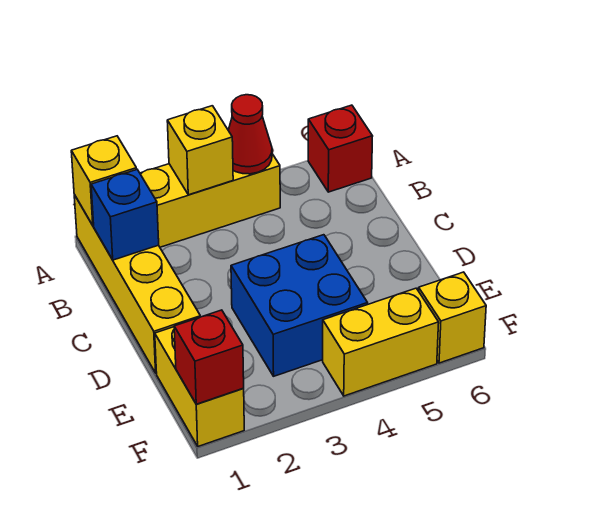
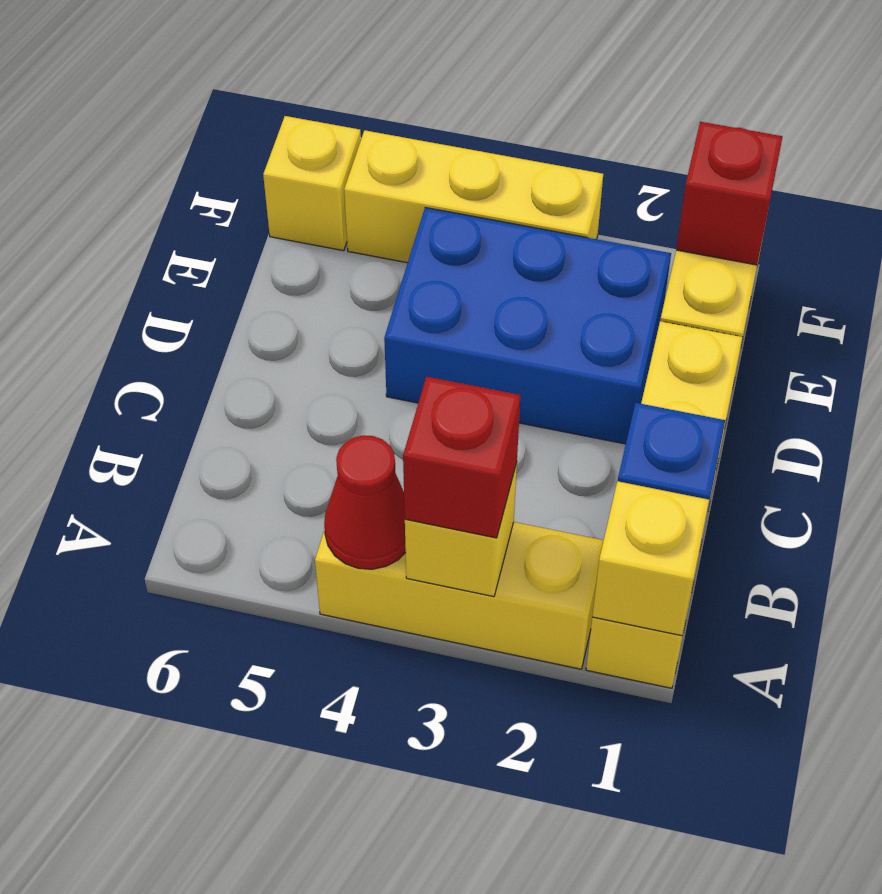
red brick A6 level 1 -> red brick A3 level 3
blue brick D3:E4 level 1 -> blue brick D2:E4 level 1
yellow brick F4:F5 level 1 -> yellow brick F3:F5 level 1

